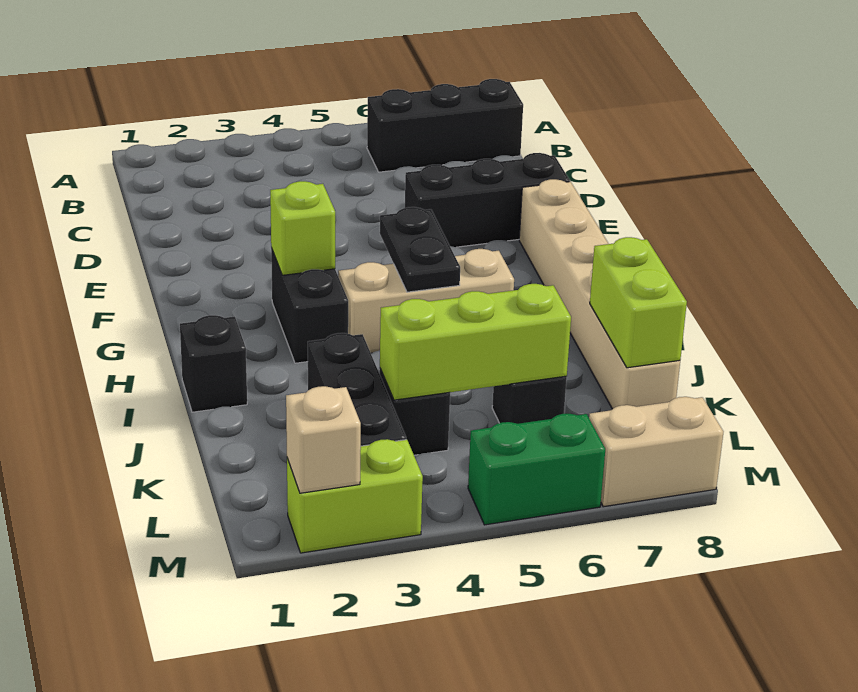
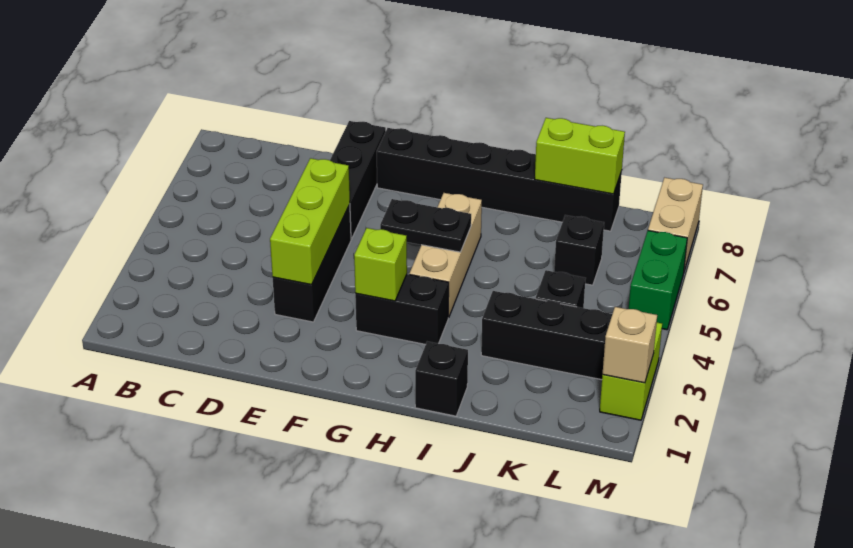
black brick B6:B8 level 1 -> black brick E3:E5 level 1
tan brick F8:K8 level 1 -> black brick F8:K8 level 1
lime brick K4:K6 level 2 -> lime brick E3:E5 level 2

